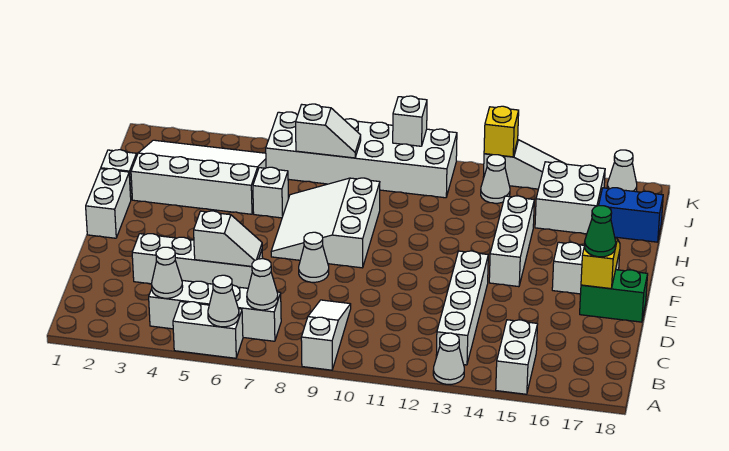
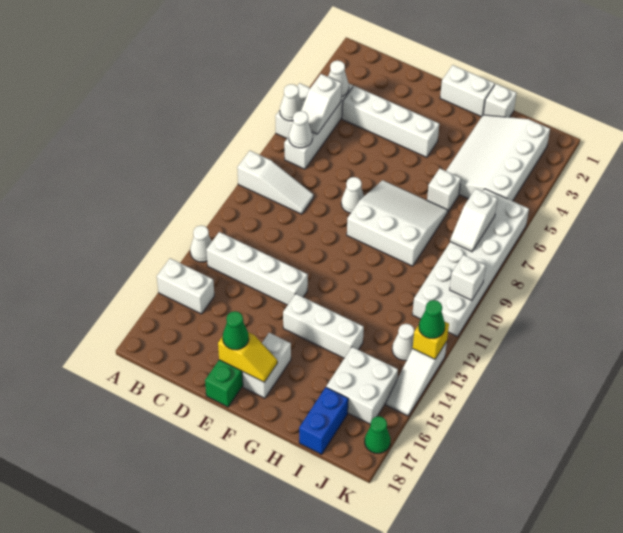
white brick D3:D6 level 1 -> white brick C4:F4 level 1
white slope D5:D6 level 2 top 5 -> white slope B5:B6 level 2 top 5
white slope H2:J5 level 1 top H -> white slope H2:J5 level 1 top J
none -> green cone K13 level 3
white cone K17 level 1 -> green cone K17 level 1

